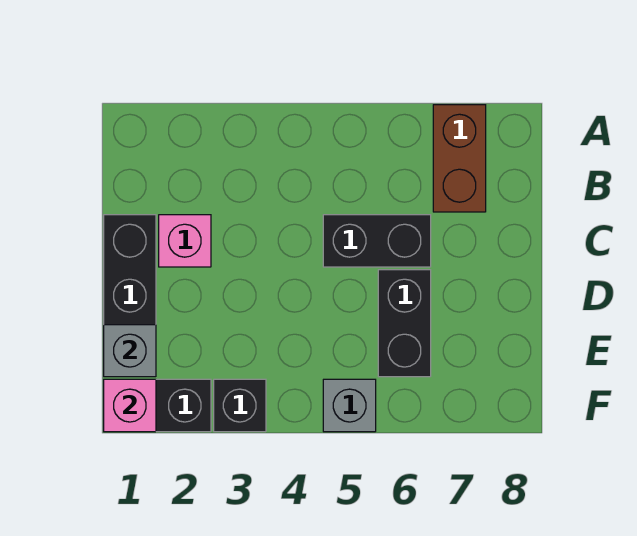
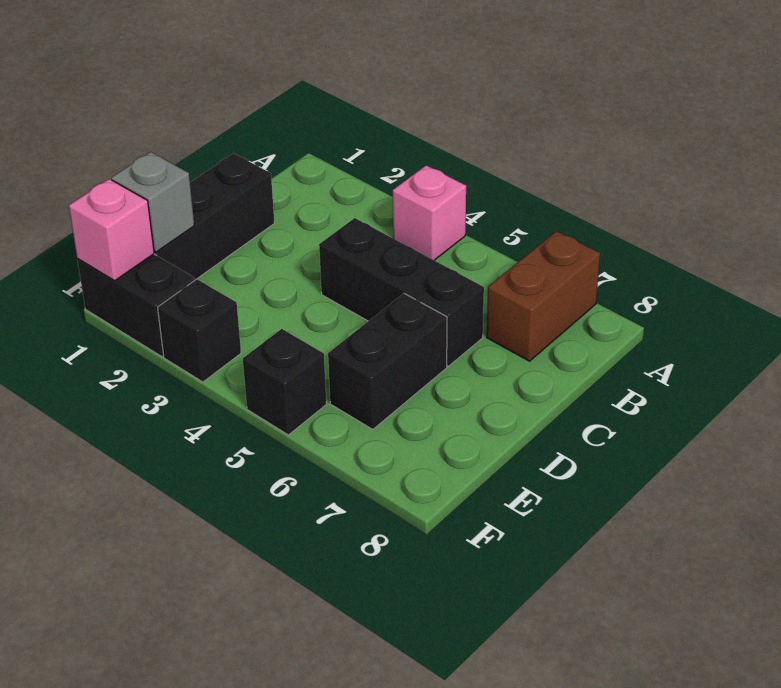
pink brick C2 level 1 -> pink brick A4 level 1
black brick C5:C6 level 1 -> black brick C4:C6 level 1
grey brick F5 level 1 -> black brick F5 level 1

